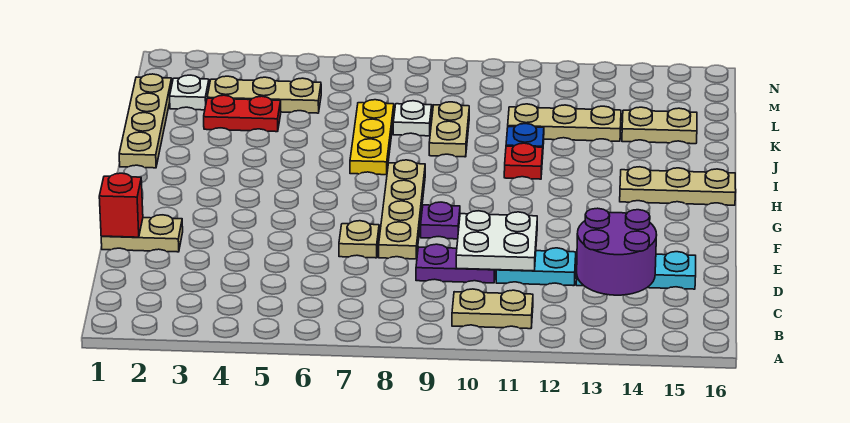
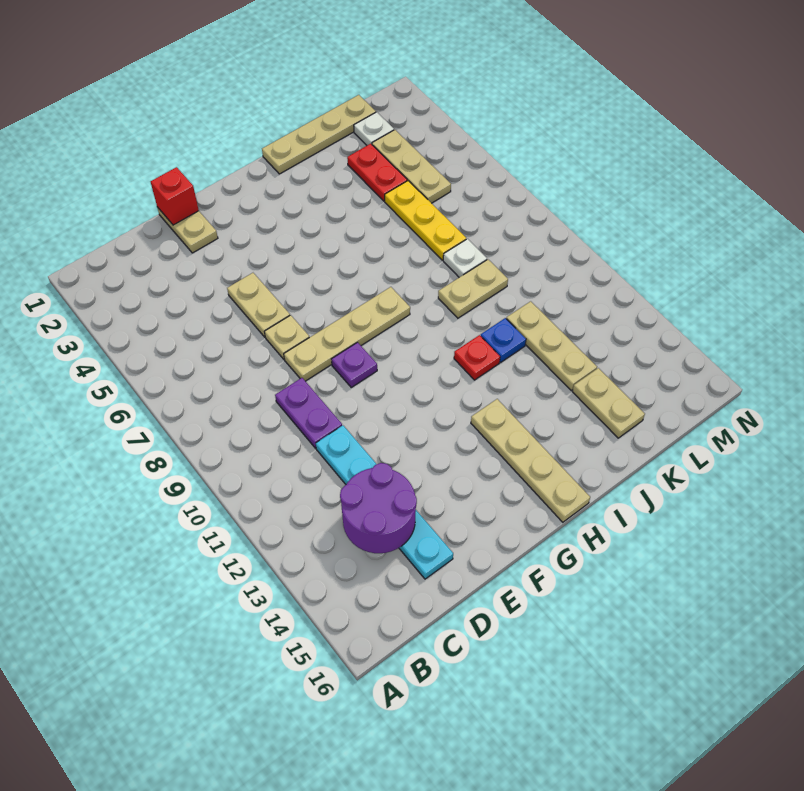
tan plate B10:B11 level 1 -> tan plate E5:E6 level 1
white plate D10:E11 level 2 -> none
tan plate H14:H16 level 1 -> tan plate H13:H16 level 1
yellow plate I7:K7 level 1 -> yellow plate K5:K7 level 1

